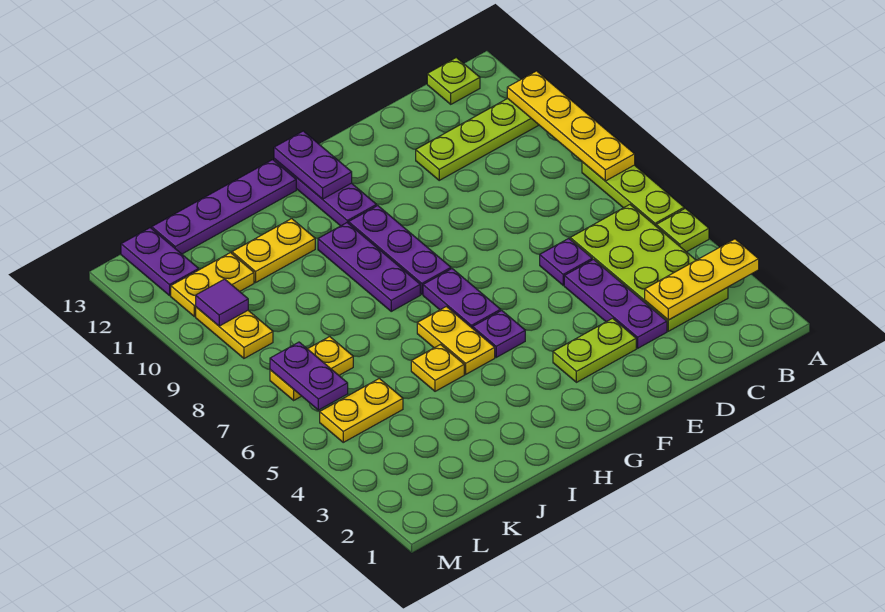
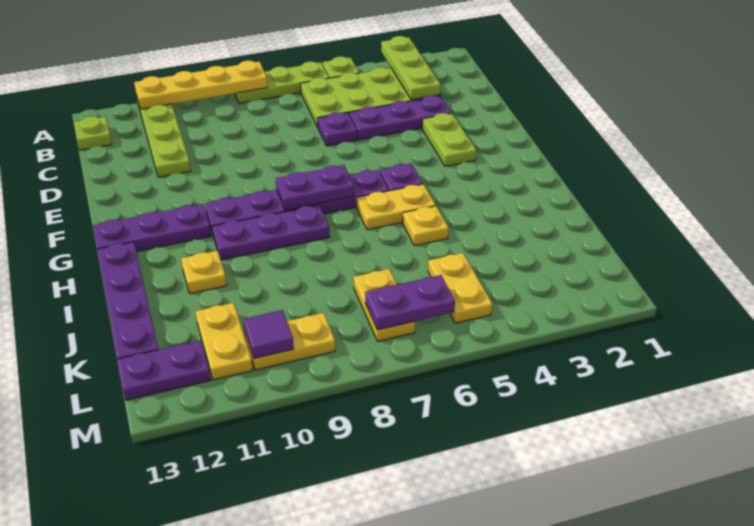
yellow plate A3:C3 level 2 -> lime plate A3:C3 level 2
purple plate G12:G13 level 2 -> purple plate G7:G8 level 2
yellow plate I11:J11 level 1 -> yellow plate I11 level 1

